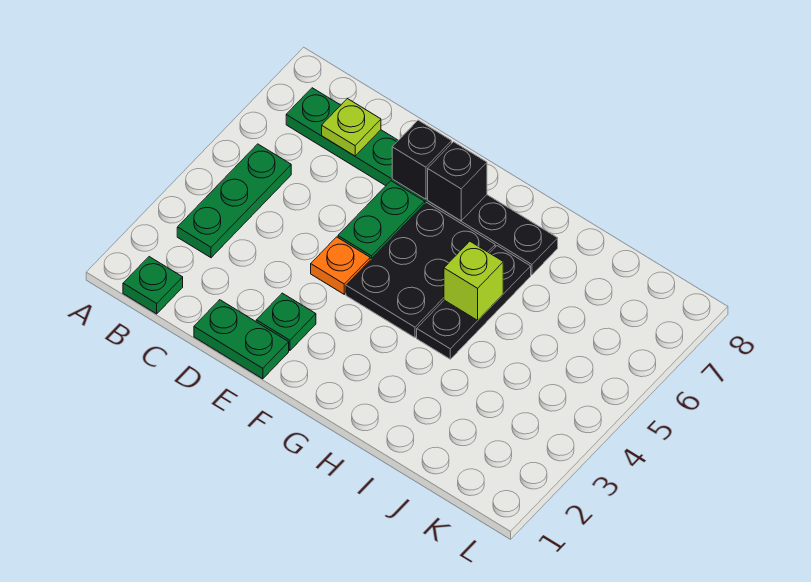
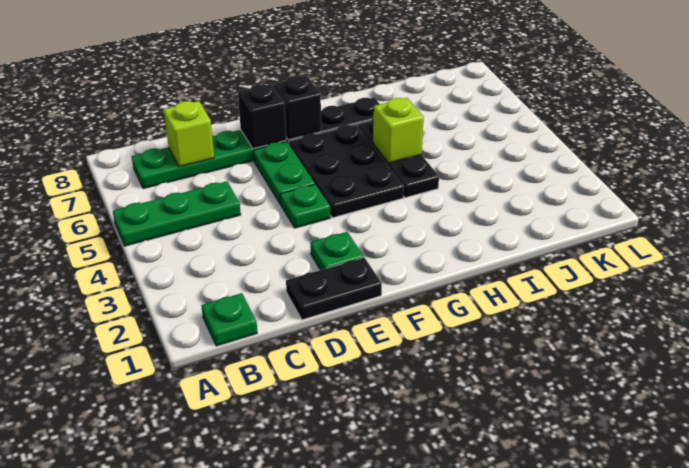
green plate B3:B5 level 1 -> green plate A5:C5 level 1
lime plate C7 level 2 -> lime brick C7 level 2
green plate D1:E1 level 1 -> black plate D1:E1 level 1
orange plate E4 level 1 -> green plate E4 level 1

